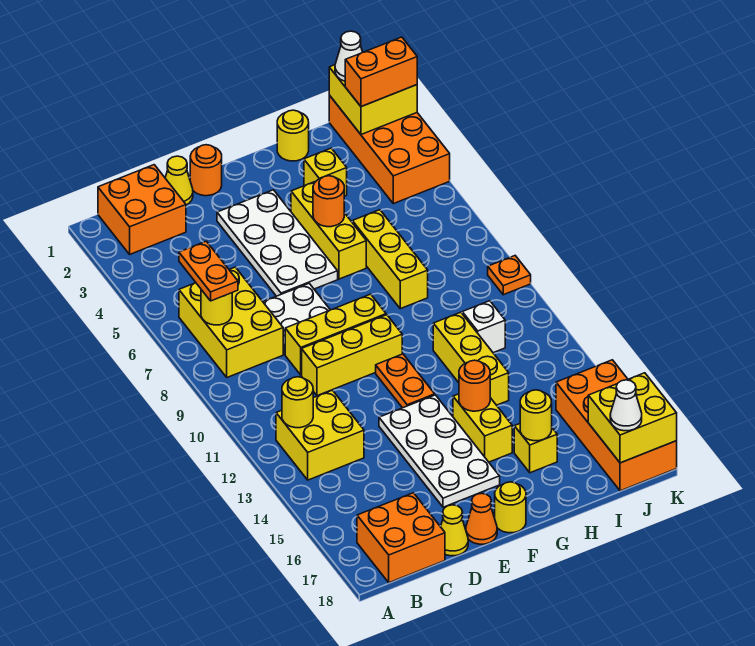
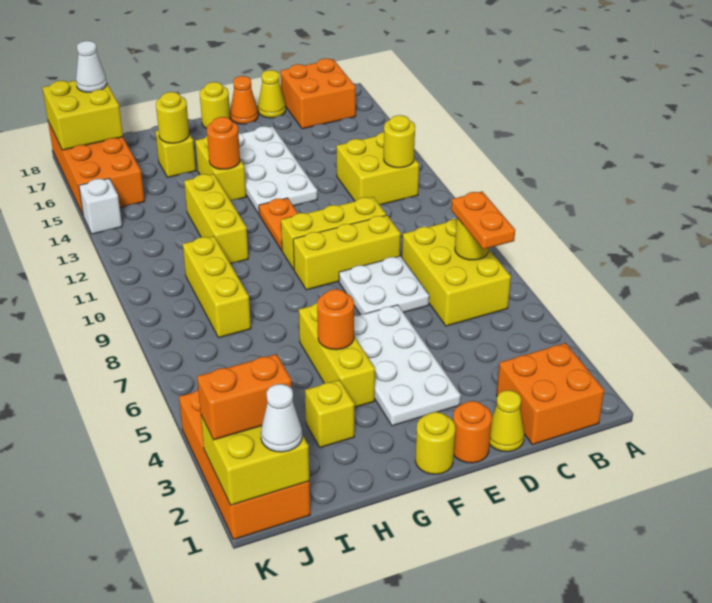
yellow round brick H1 level 1 -> yellow round brick F1 level 1
yellow brick H6:H8 level 1 -> yellow brick I8:I10 level 1
white brick I11 level 1 -> white brick K14 level 1
orange plate K9 level 1 -> none

